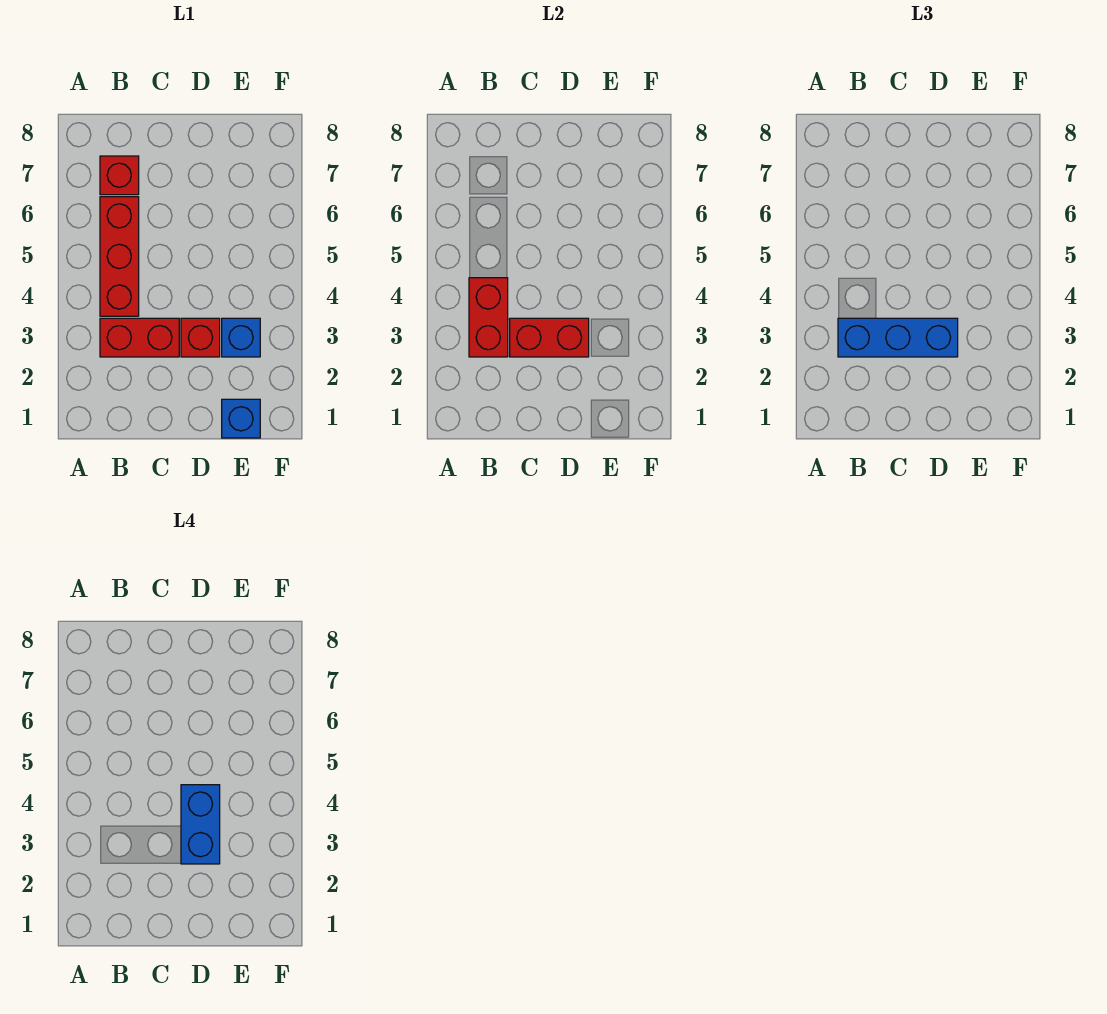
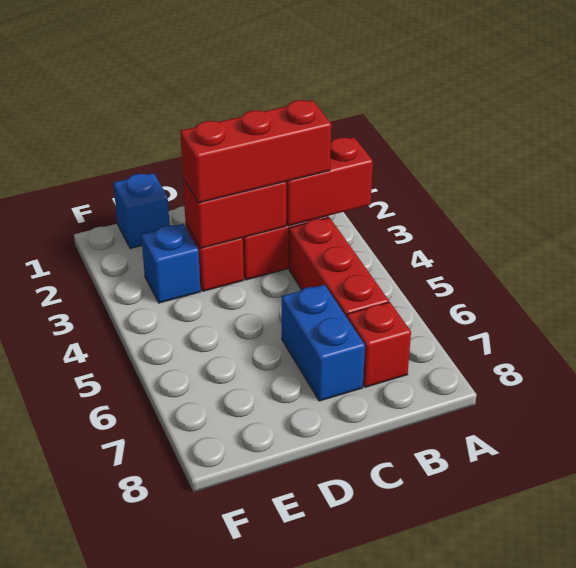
red brick B3:B4 level 2 -> red brick A3:B3 level 2
blue brick B3:D3 level 3 -> red brick B3:D3 level 3
blue brick D3:D4 level 4 -> blue brick C6:C7 level 1

